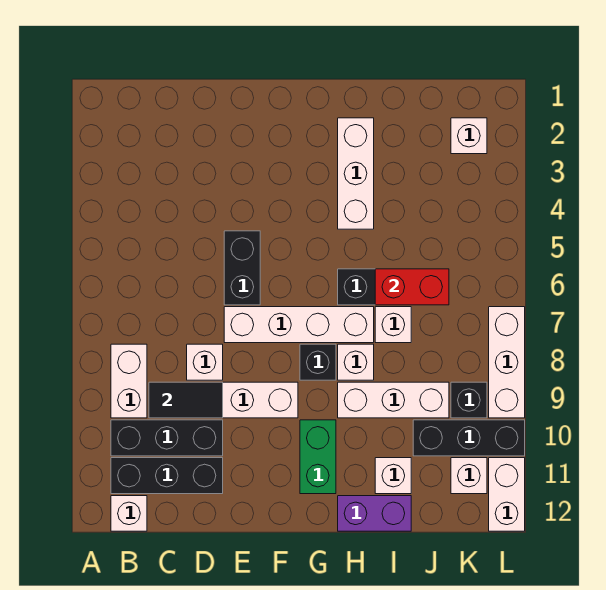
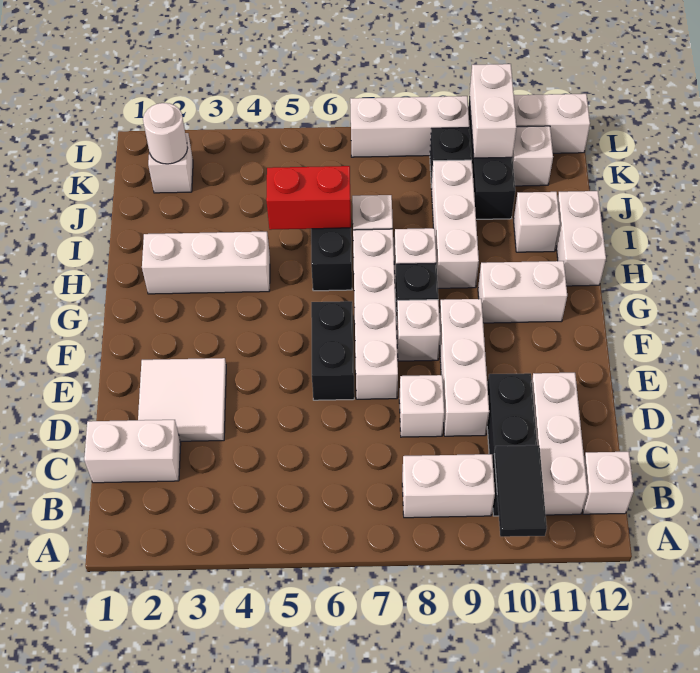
black brick B11:D11 level 1 -> white brick B11:D11 level 1
none -> white brick C1:C2 level 1
black tile C9:D9 level 2 -> black tile A10:B10 level 2
none -> white tile D2:E3 level 1
black brick E5:E6 level 1 -> black brick E6:F6 level 1
none -> white brick F8 level 1
green brick G10:G11 level 1 -> white brick G10:G11 level 1
purple brick H12:I12 level 1 -> white brick H12:I12 level 1
red brick I6:J6 level 2 -> red brick I5:I6 level 2
none -> white round brick K2 level 2
none -> white brick K10:L10 level 2

